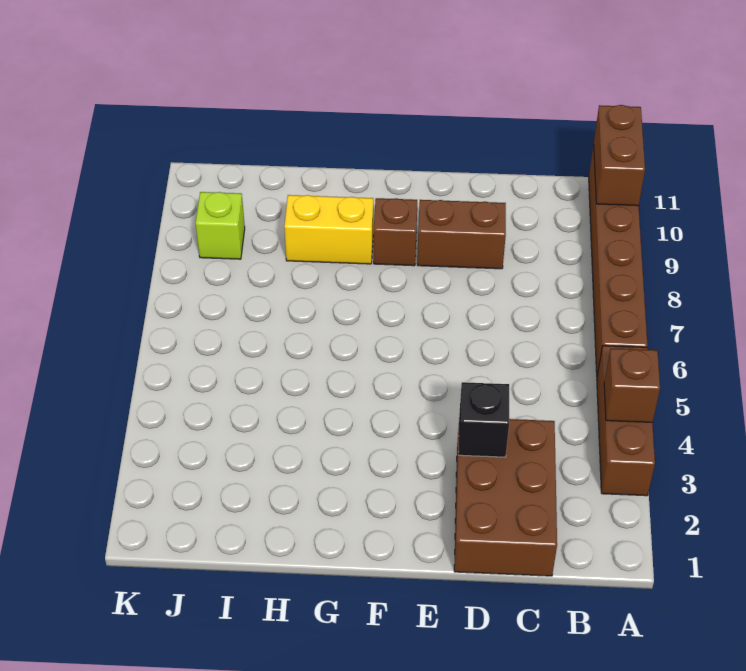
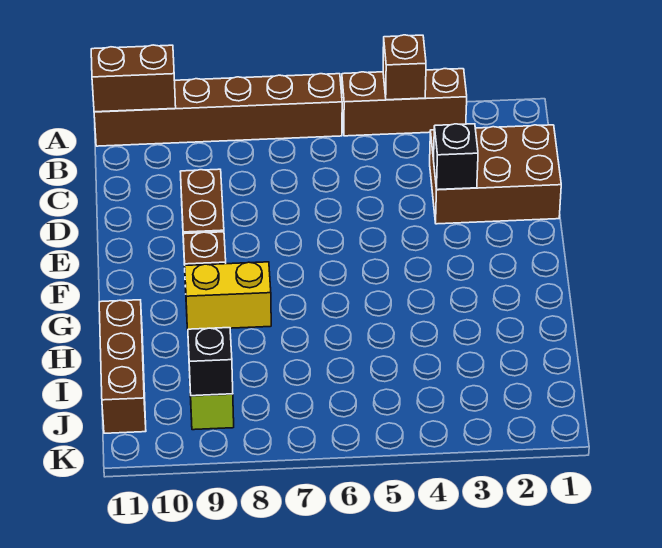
yellow brick G9:H9 level 1 -> yellow brick G8:G9 level 1
none -> brown brick H11:J11 level 1
none -> black brick J9 level 2

